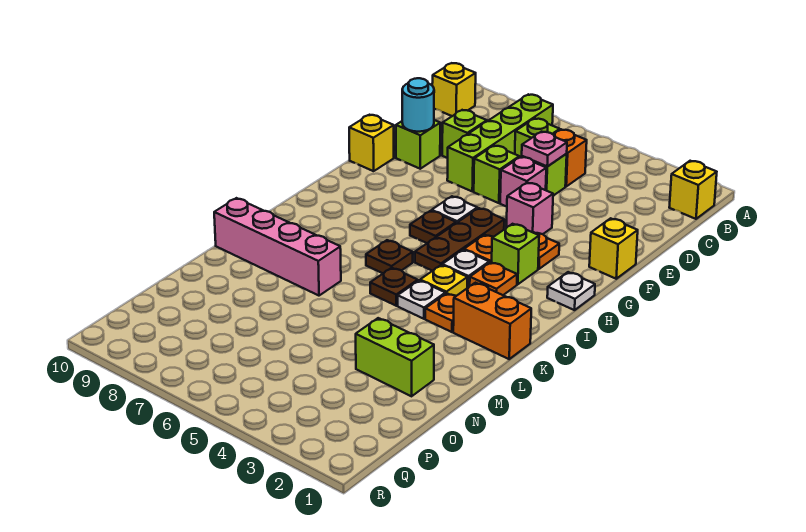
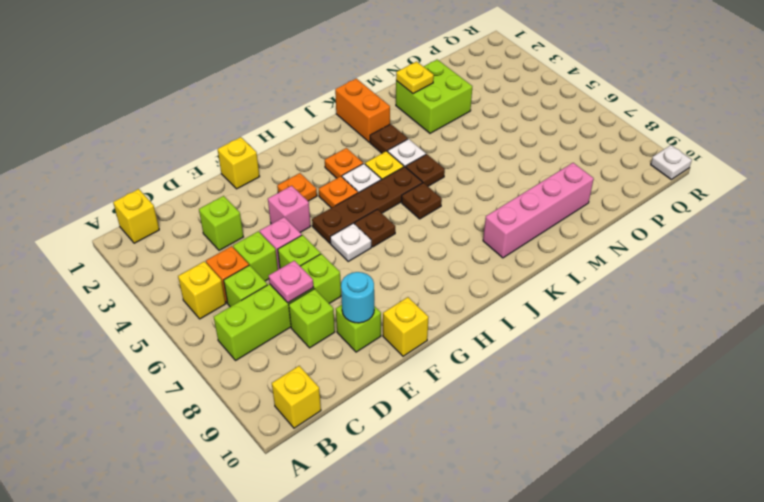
none -> yellow brick B5 level 1
pink plate D5 level 2 -> pink plate D7 level 2
brown plate G5:I5 level 1 -> brown plate G5:J5 level 1
white plate H1 level 1 -> white plate R10 level 1
lime brick H3 level 1 -> lime brick D3 level 1
orange plate K3 level 1 -> brown plate K3 level 1
pink brick L7:L10 level 1 -> pink brick K9:N9 level 1
none -> yellow plate M2 level 2
lime brick N2:N3 level 1 -> lime brick M2:N3 level 1

